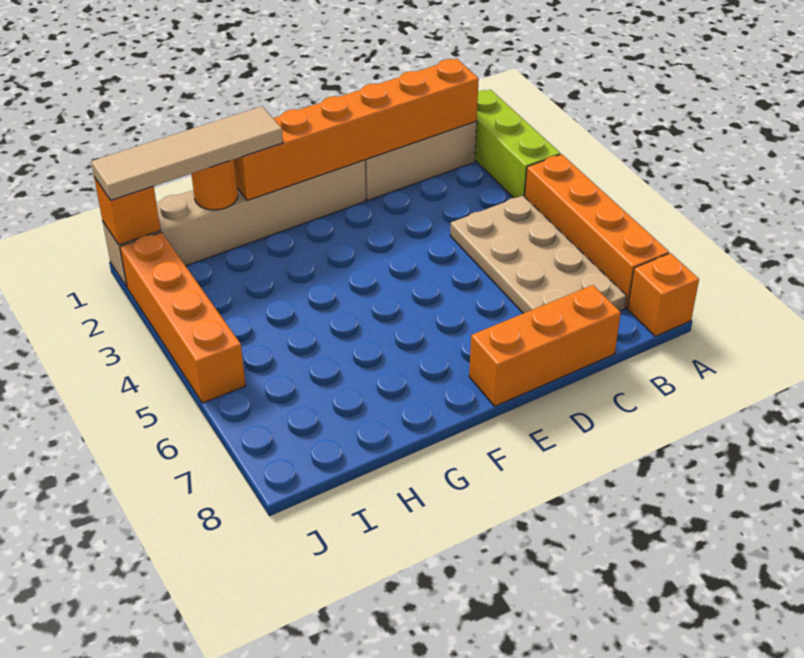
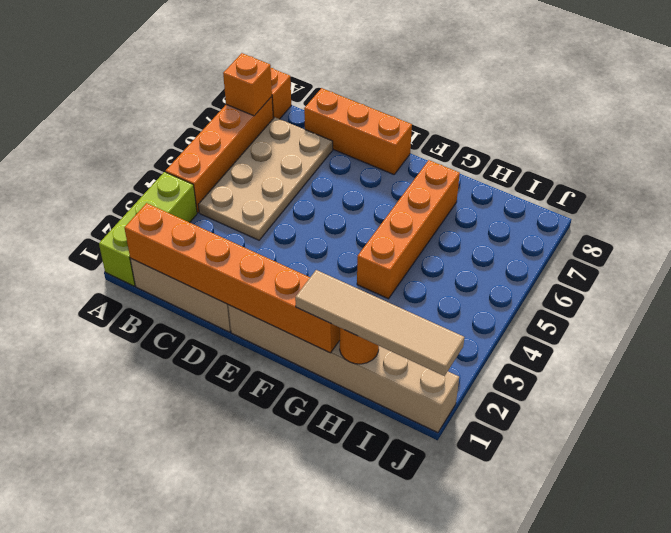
orange brick J1 level 2 -> orange brick A7 level 2
orange brick J2:J5 level 1 -> orange brick G4:G7 level 1

